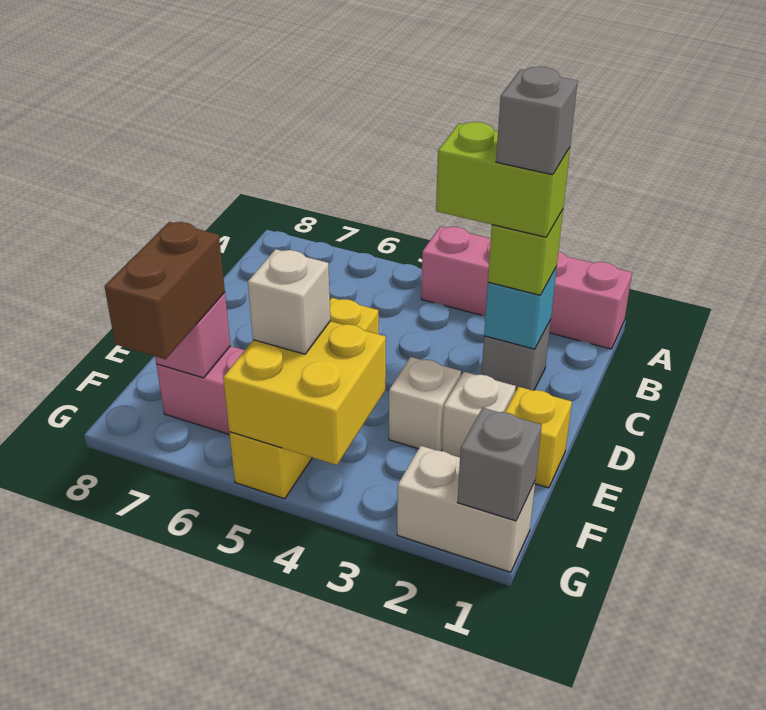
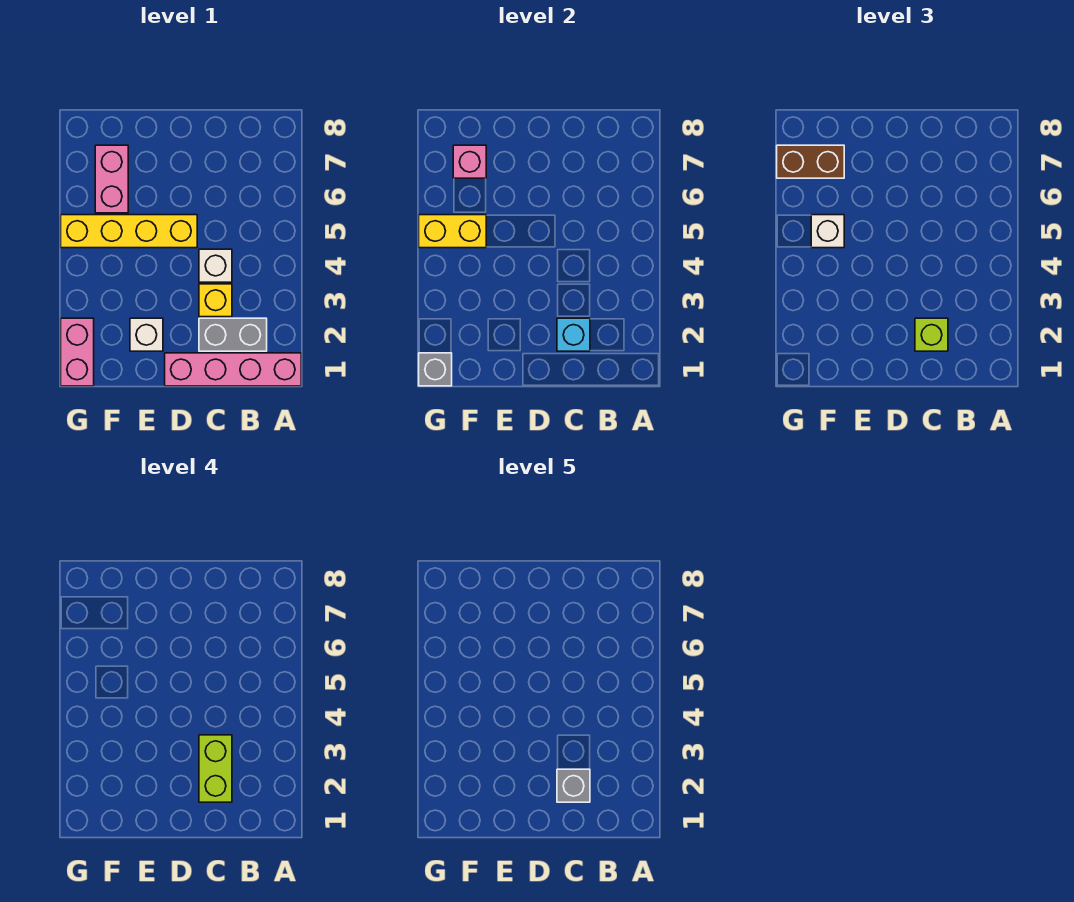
pink brick A1:A4 level 1 -> pink brick A1:D1 level 1
grey brick C2 level 1 -> grey brick B2:C2 level 1
yellow brick E1 level 1 -> yellow brick C3 level 1
white brick E3 level 1 -> white brick C4 level 1
yellow brick F4:G5 level 2 -> yellow brick F5:G5 level 2
white brick G1:G2 level 1 -> pink brick G1:G2 level 1

